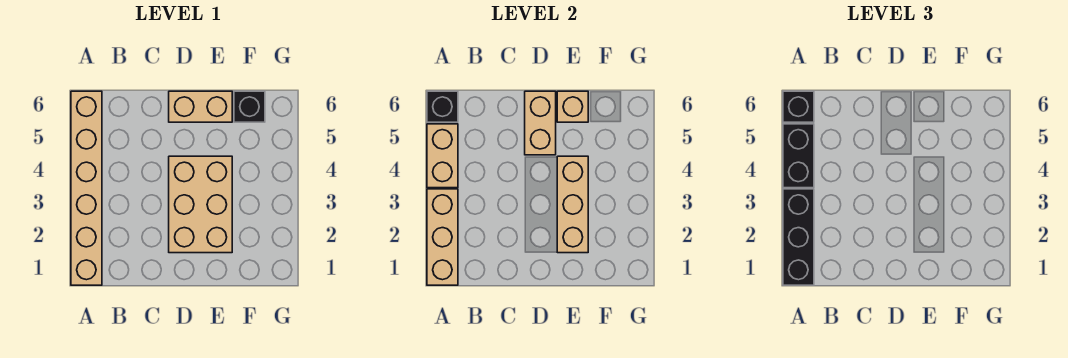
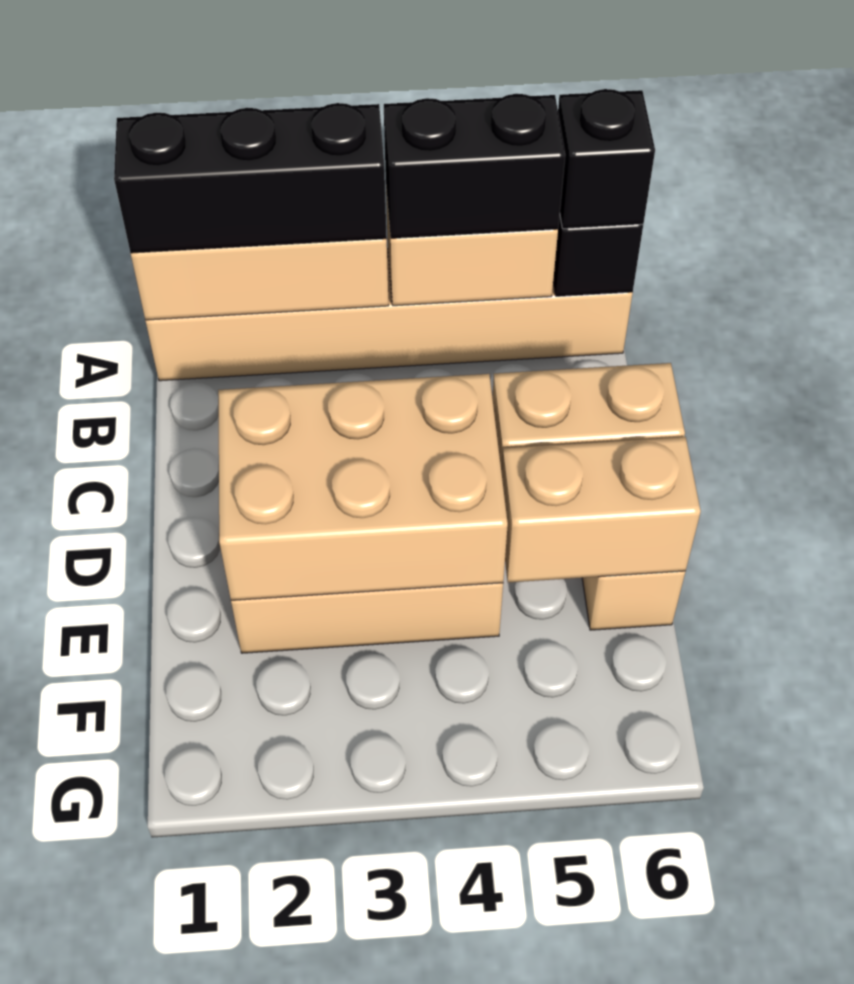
tan brick E2:E4 level 2 -> tan brick D2:E4 level 2
tan brick E6 level 2 -> tan brick E5:E6 level 2
black brick F6 level 1 -> none

